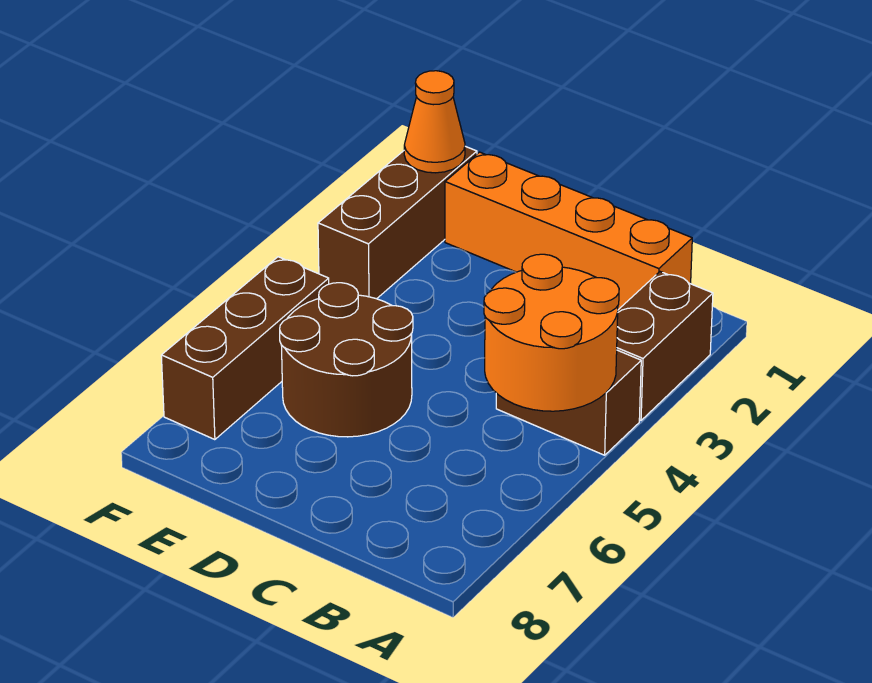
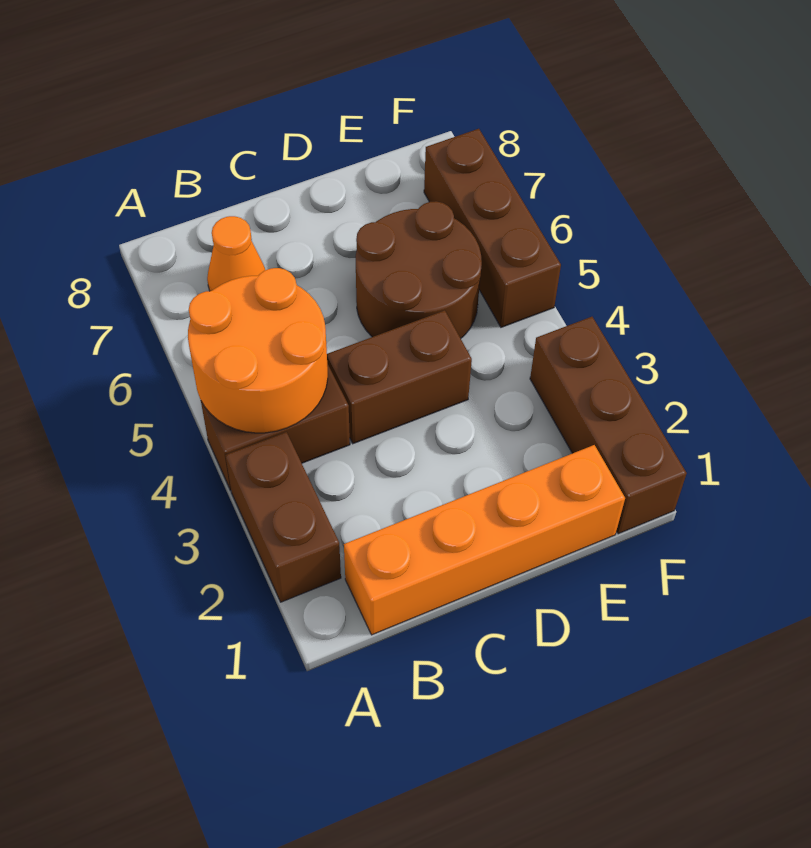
none -> brown brick C4:D4 level 1
orange cone F1 level 2 -> orange cone B7 level 1

